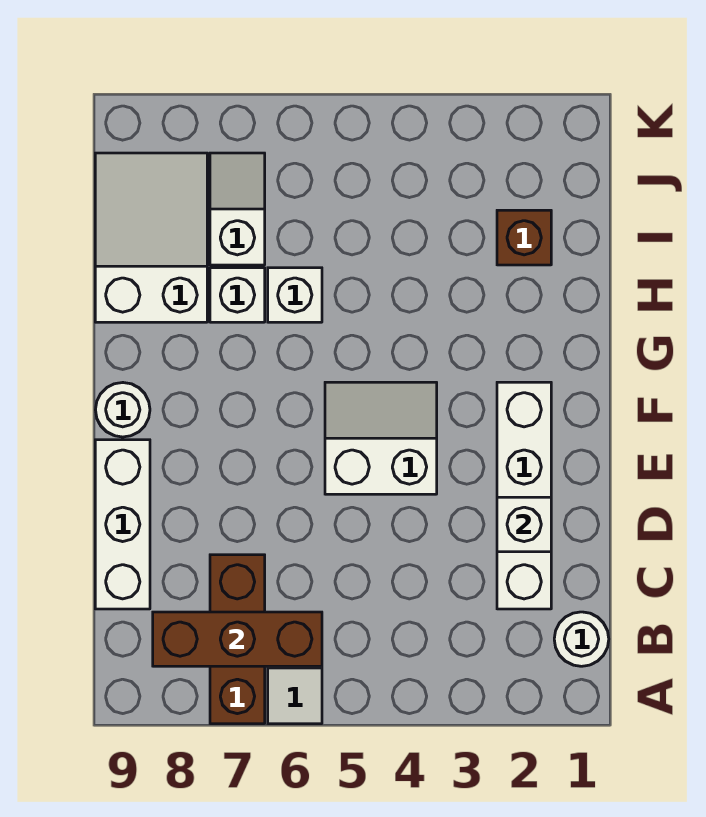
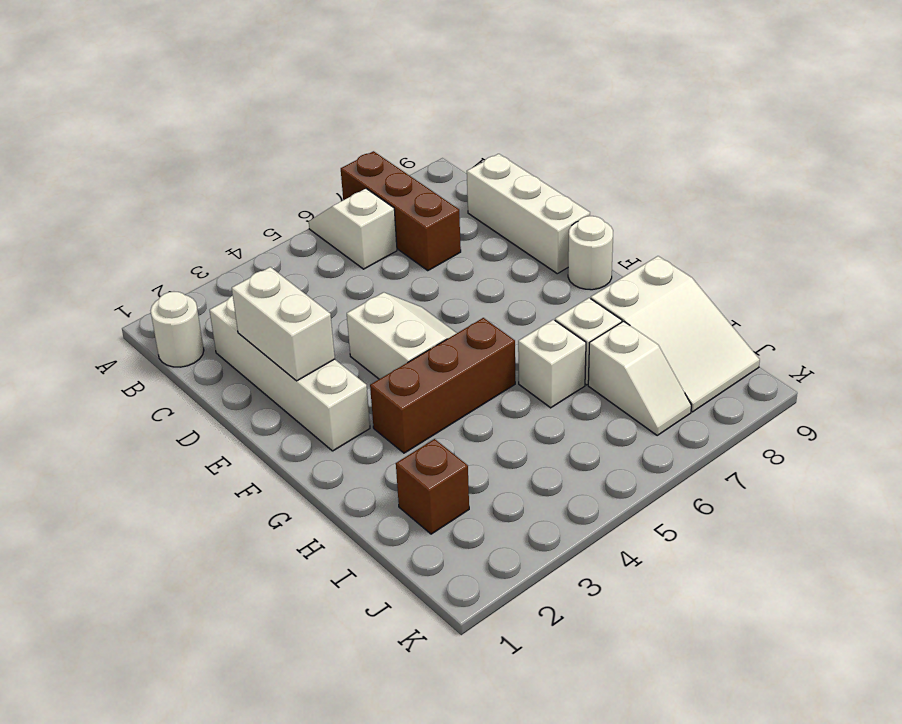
brown brick B6:B8 level 2 -> brown brick G3:G5 level 1
white brick D2 level 2 -> white brick D2:E2 level 2
white slope E4:F5 level 1 top E -> white slope E4:F5 level 1 top 4

